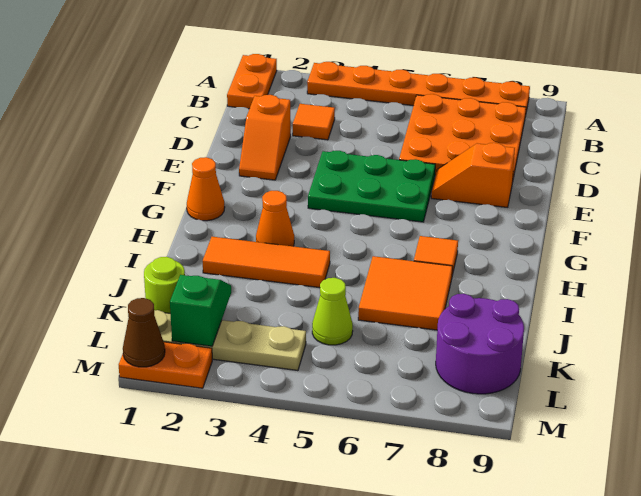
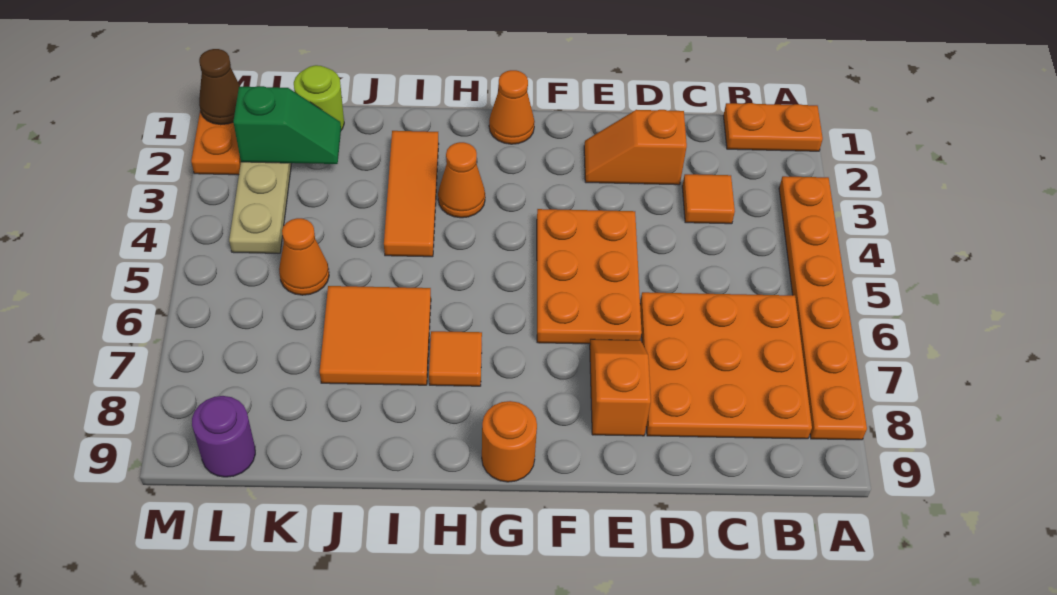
green plate E4:F6 level 1 -> orange plate E4:F6 level 1
none -> orange round brick G9 level 1
lime cone K5 level 1 -> orange cone K5 level 1
purple round brick K8:L9 level 1 -> purple round brick L9 level 1

